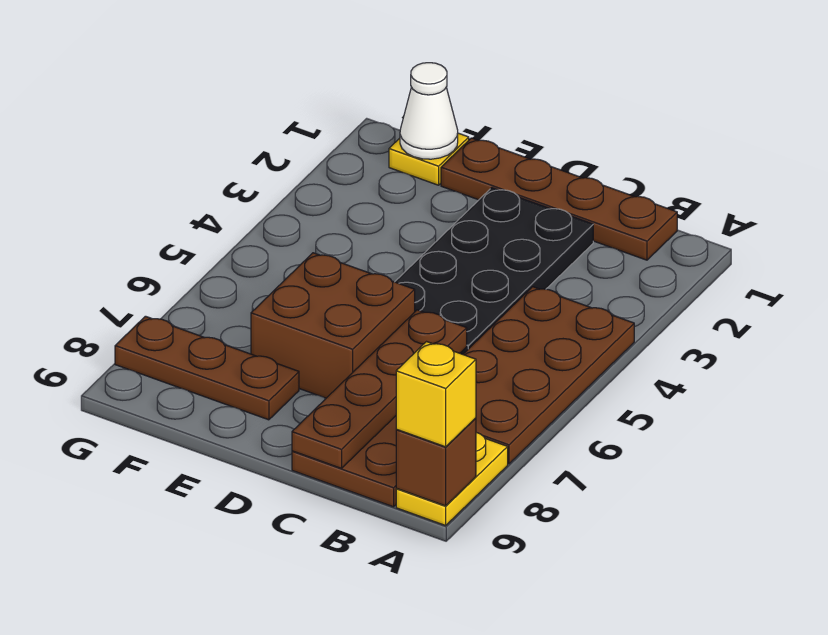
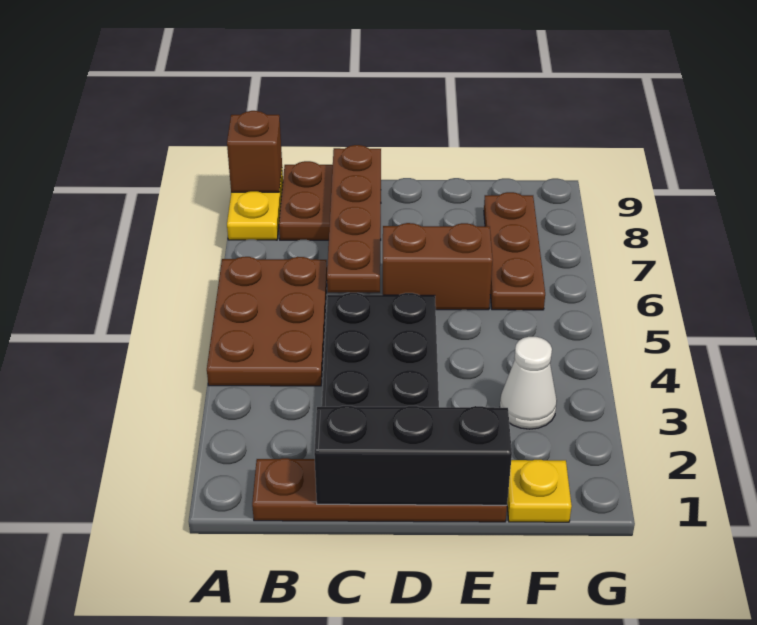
brown plate A4:B7 level 1 -> brown plate A4:B6 level 1
yellow brick A9 level 3 -> none
none -> black brick C1:E1 level 2
brown brick D6:E7 level 1 -> brown brick D6:E6 level 1
brown plate E8:G8 level 1 -> brown plate F6:F8 level 1
white cone F1 level 2 -> white cone F3 level 1

